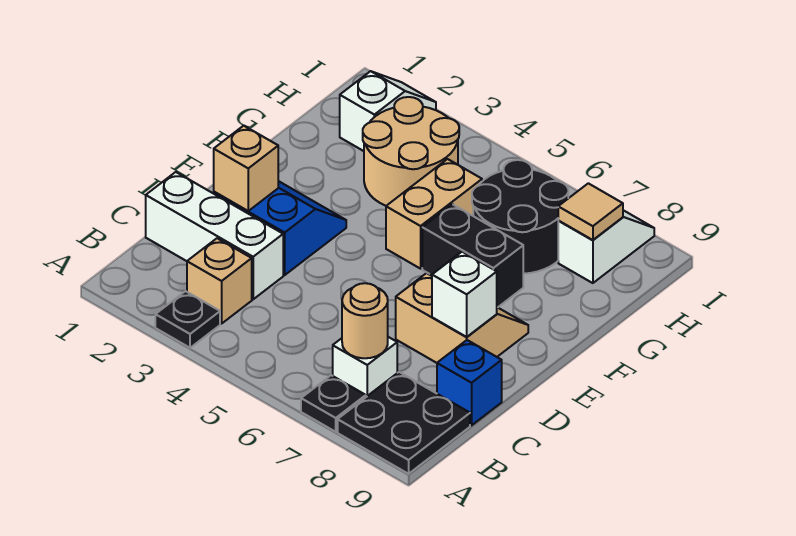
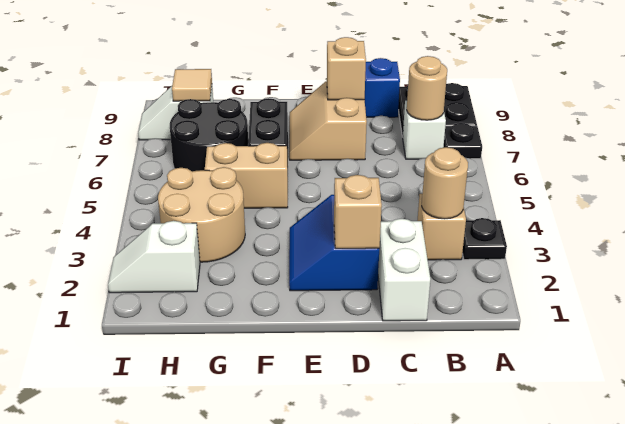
none -> tan round brick B3 level 2
white brick C1:C3 level 1 -> white brick C1:C2 level 1
white brick D8 level 2 -> tan brick D8 level 2

